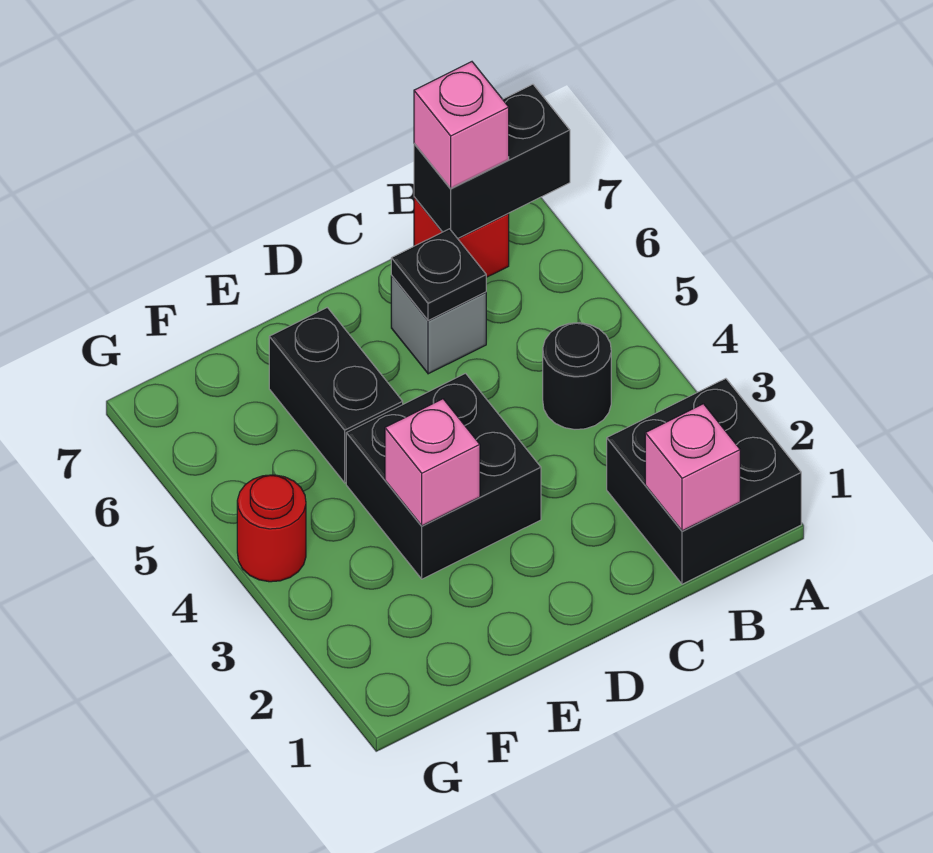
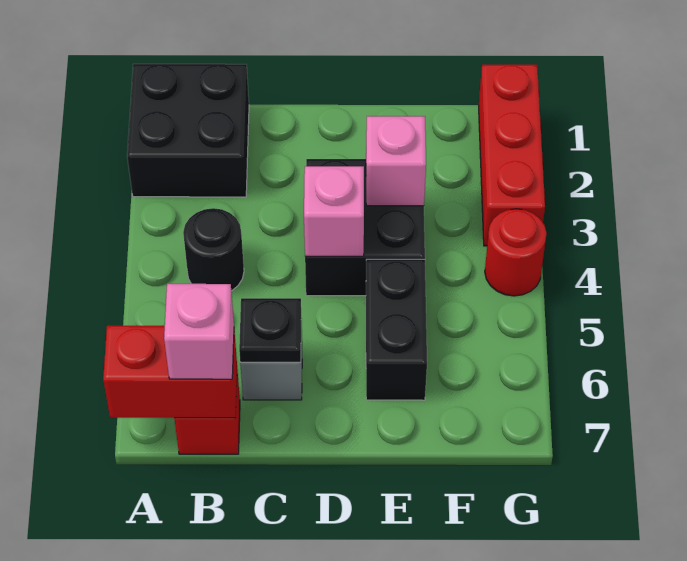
black brick A7:B7 level 2 -> red brick A7:B7 level 2
pink brick B1 level 2 -> pink brick D4 level 2
none -> red brick G1:G3 level 1

